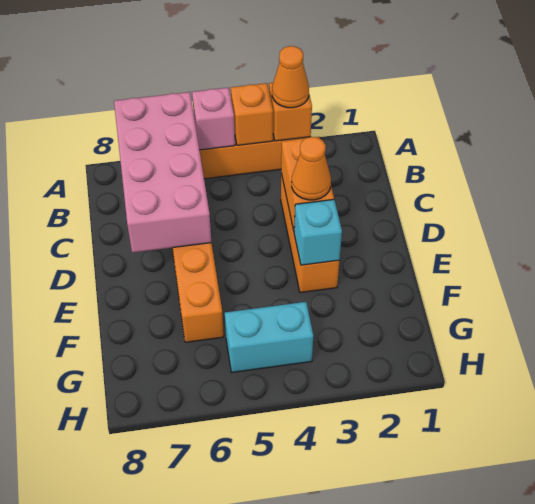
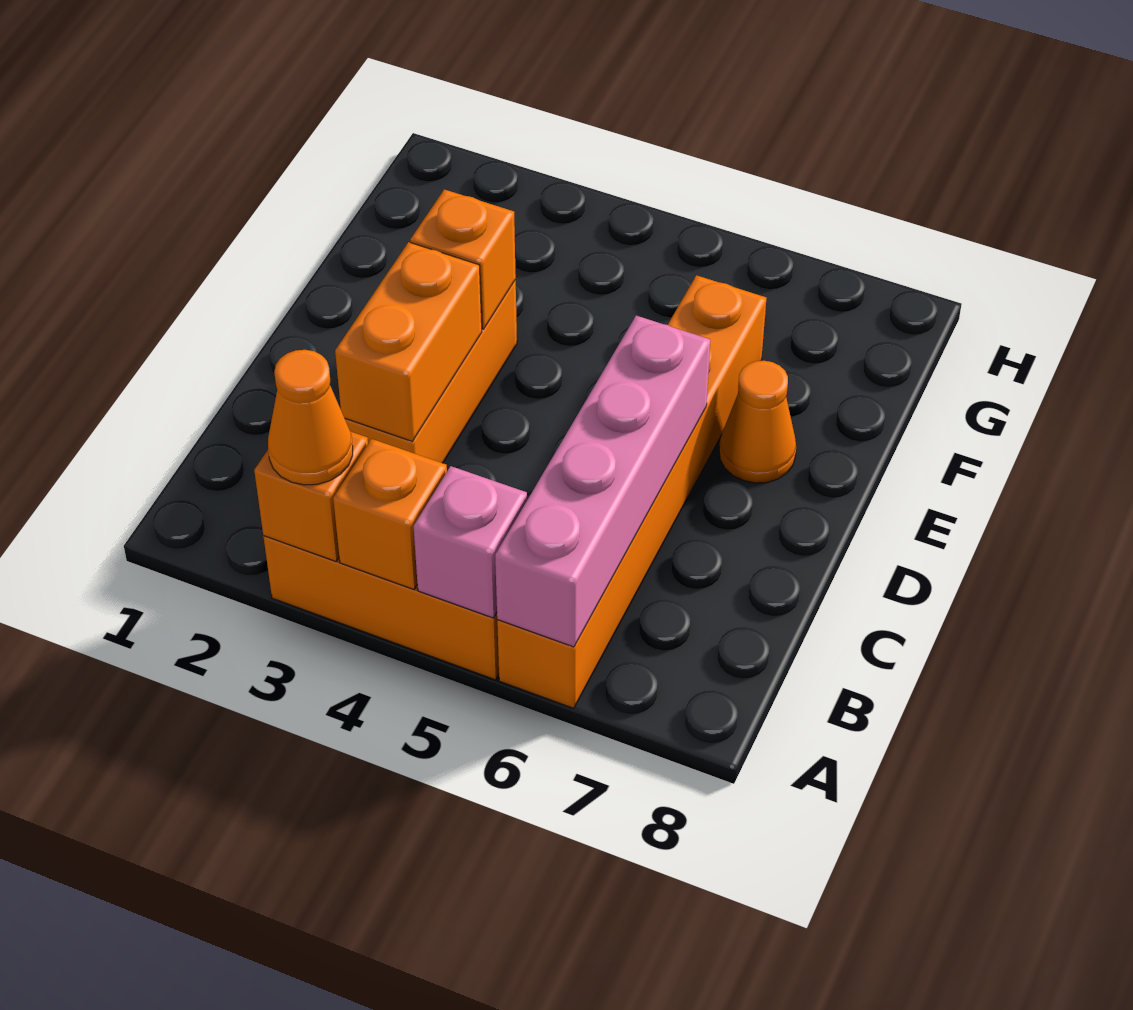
pink brick A6:D7 level 2 -> pink brick A6:D6 level 2
orange cone D3 level 3 -> orange cone E7 level 1
cyan brick E3 level 2 -> orange brick E3 level 2
cyan brick G4:G5 level 1 -> none

